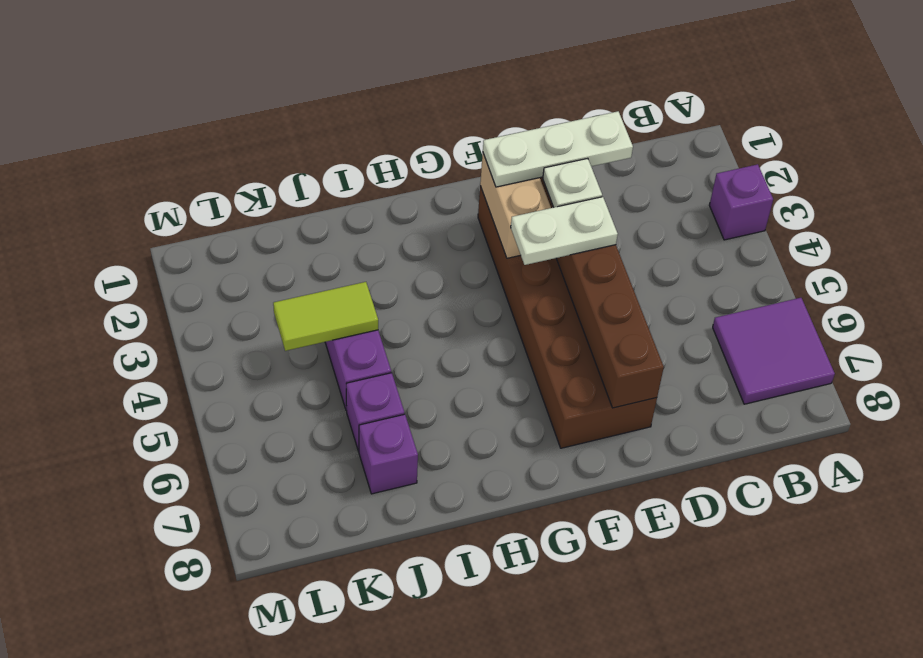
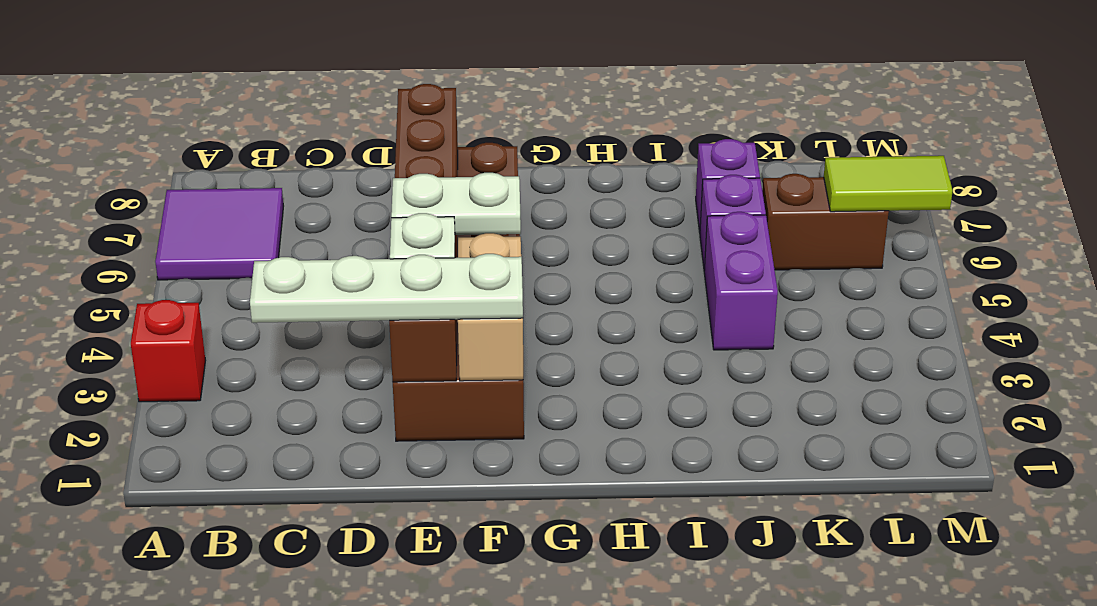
purple brick A3 level 1 -> red brick A3 level 1
white plate D2:F2 level 3 -> white plate C2:F2 level 3
lime tile J4:K4 level 2 -> lime tile L6:M6 level 2
none -> brown brick K6:L6 level 1

